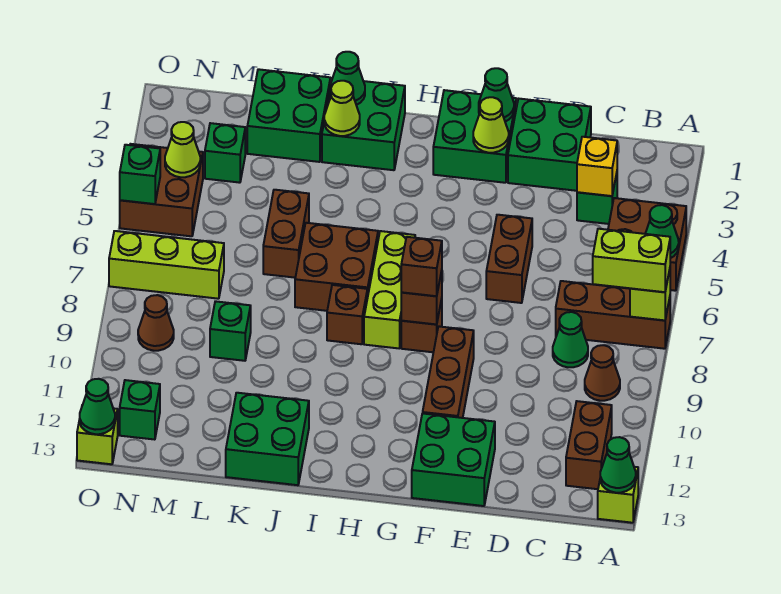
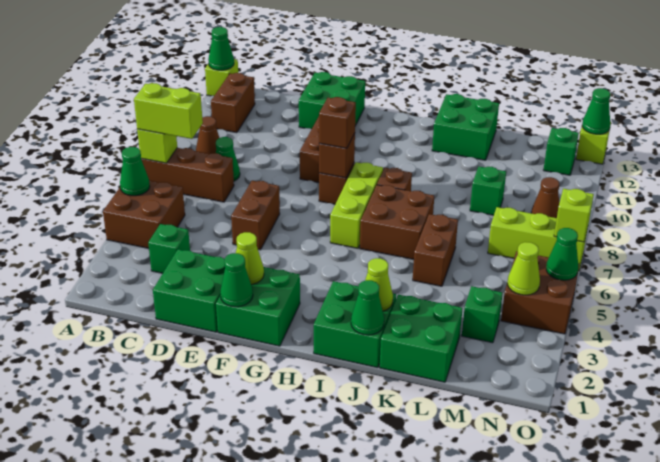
yellow brick C3 level 2 -> none
green brick O5 level 2 -> green cone O5 level 2
none -> lime brick O7 level 2

